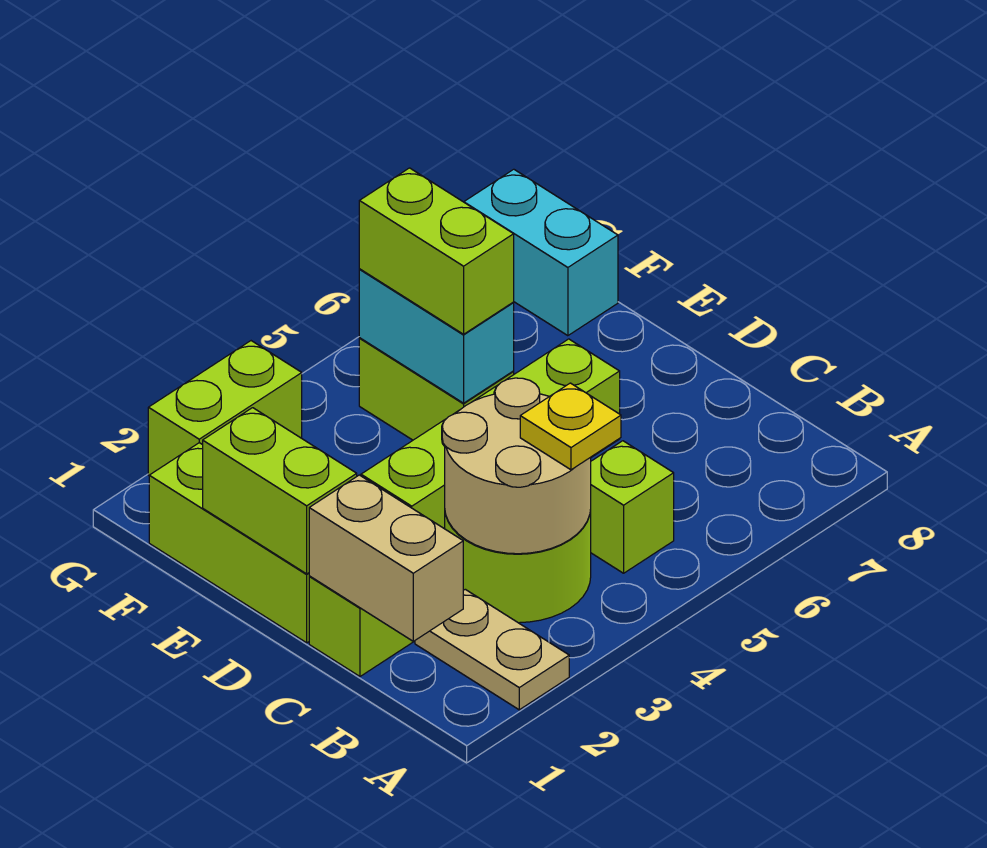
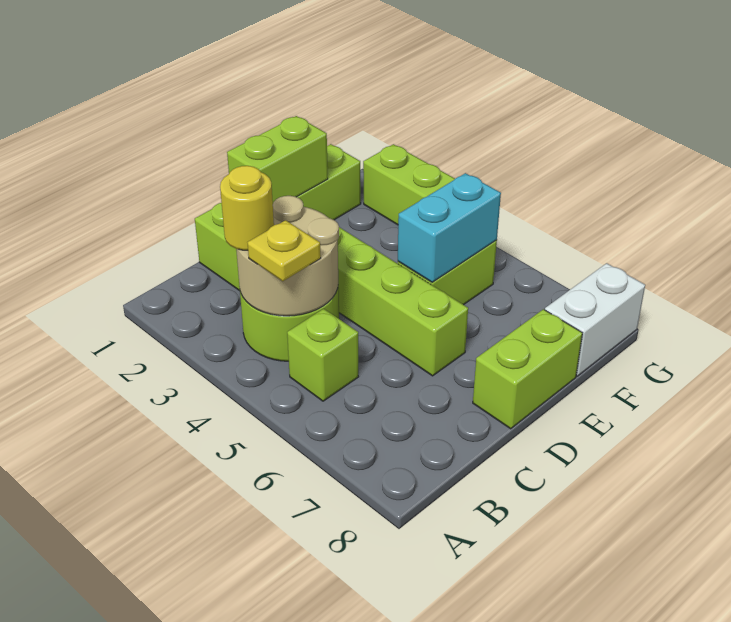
tan plate A2:B2 level 1 -> none
tan brick B1:C1 level 2 -> none
none -> yellow round brick B3 level 3
lime brick E5:F5 level 3 -> lime brick D8:E8 level 1
cyan brick F8:G8 level 1 -> white brick F8:G8 level 1

